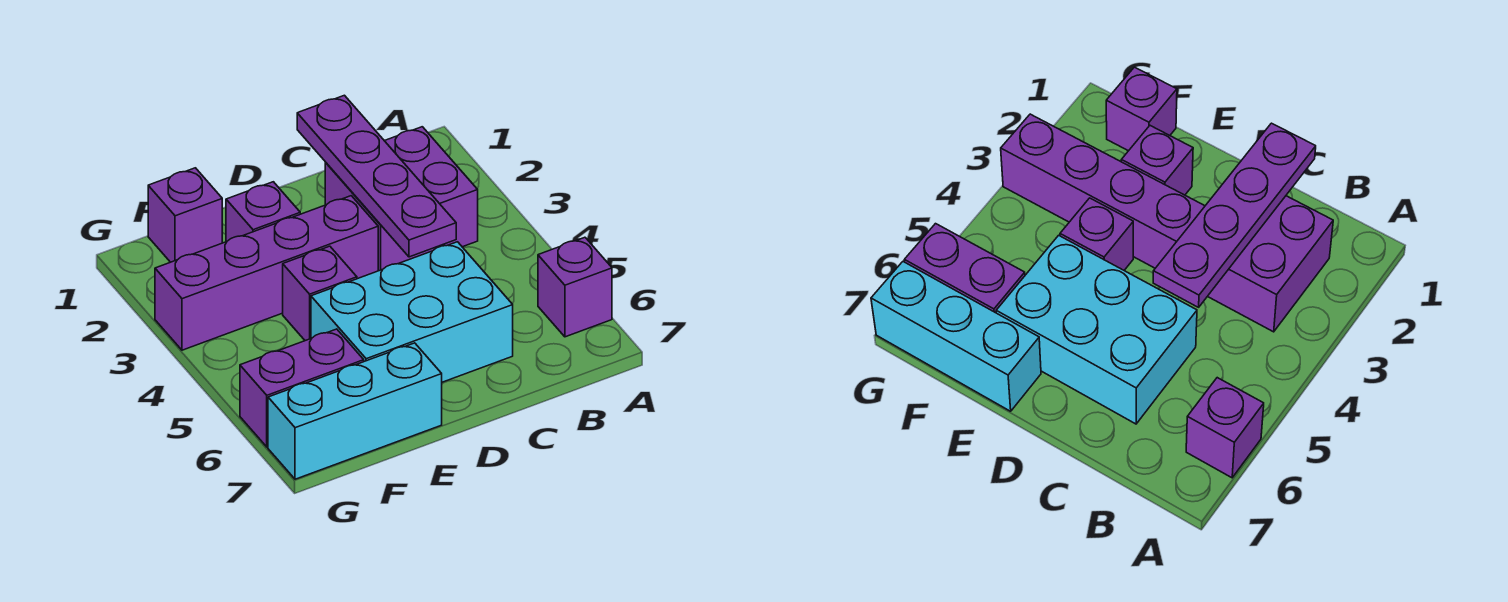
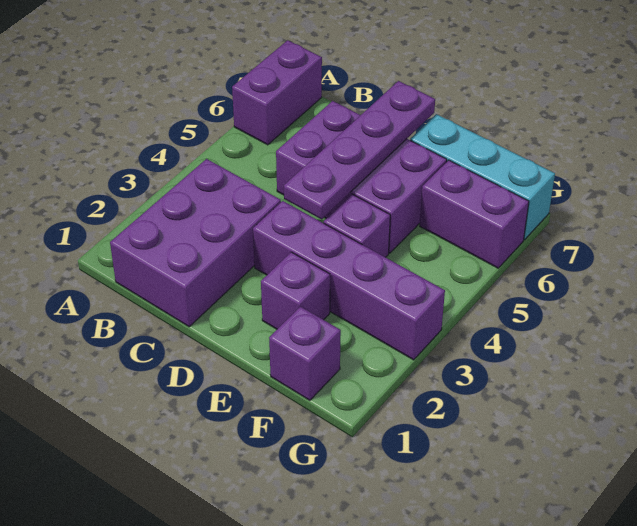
purple brick A6 level 1 -> purple brick A6:A7 level 1
purple brick B2:C3 level 1 -> purple brick B1:C3 level 1
purple plate C1:C4 level 2 -> purple plate D4:D7 level 2
cyan brick C5:E6 level 1 -> purple brick C5:E6 level 1

